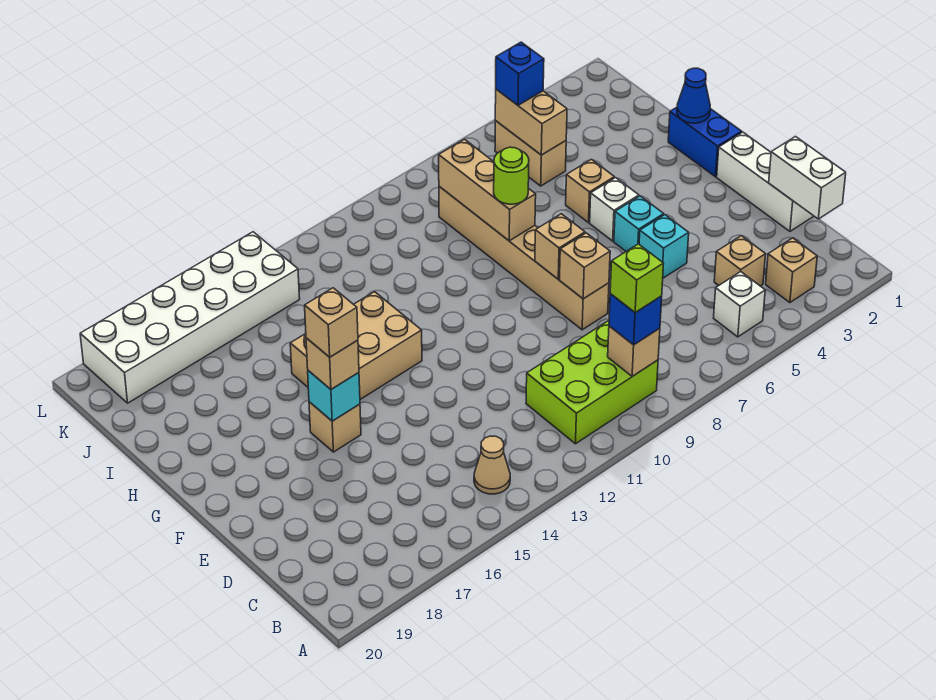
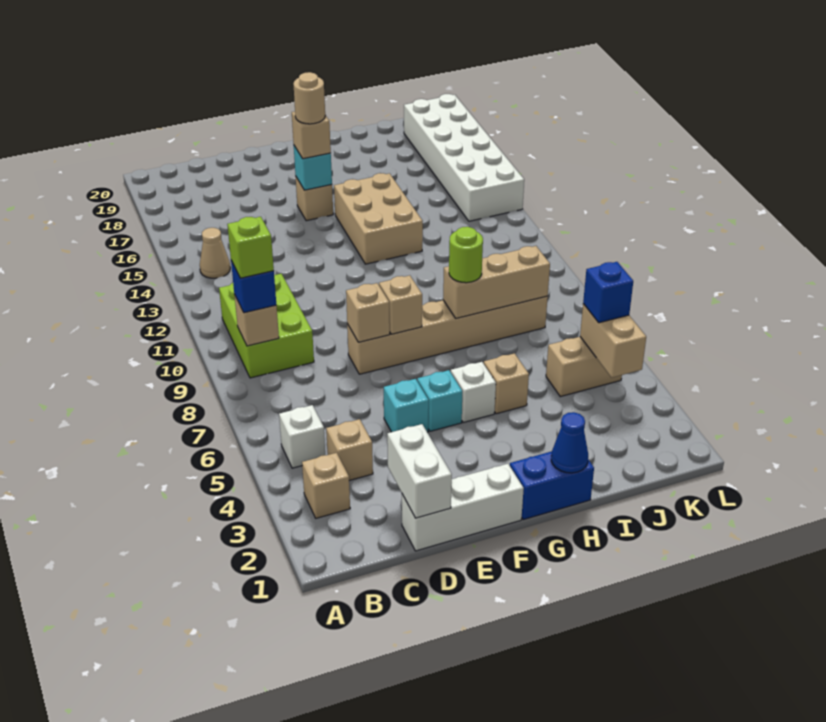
white brick C1:D1 level 2 -> white brick D1:D2 level 2
tan brick F16 level 4 -> tan round brick F16 level 4
tan brick J5:K5 level 2 -> tan brick K4:K5 level 2

